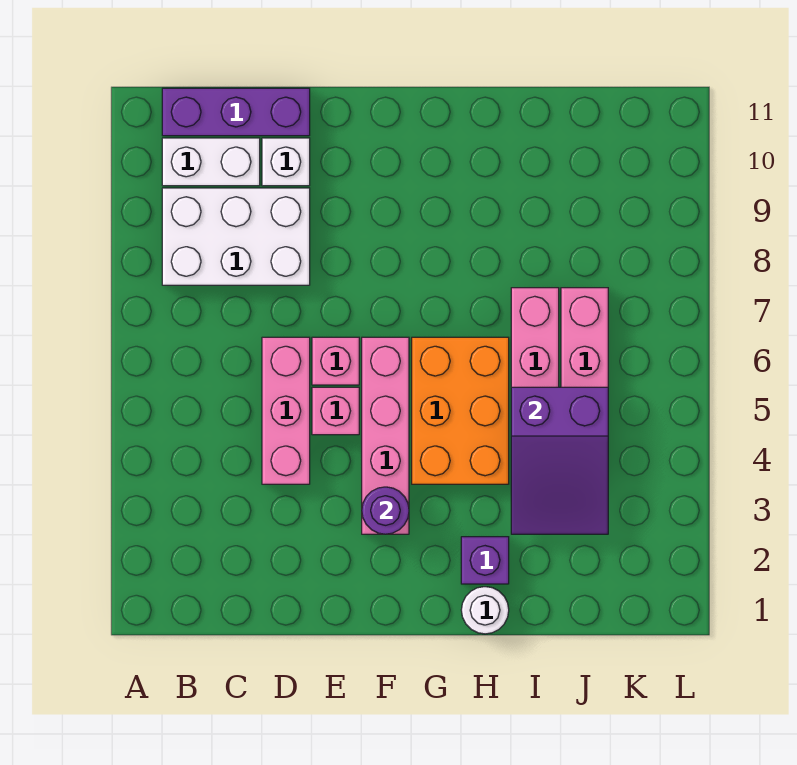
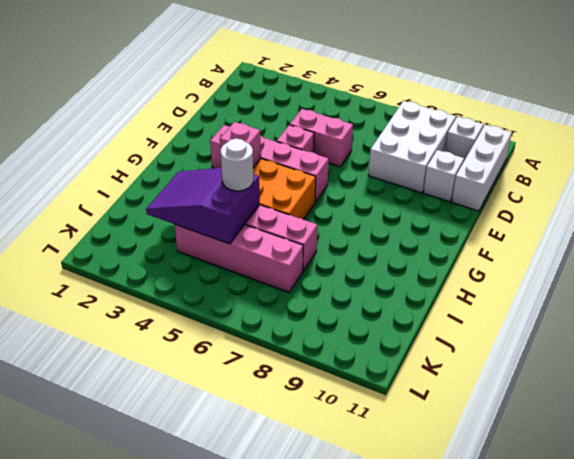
white brick B10:C10 level 1 -> white brick B10 level 1
purple brick B11:D11 level 1 -> white brick B11:D11 level 1
pink brick D4:D6 level 1 -> pink brick D5:D6 level 1
pink brick E6 level 1 -> pink brick G4 level 2
purple round brick F3 level 2 -> none
white round brick H1 level 1 -> white round brick I5 level 3
purple brick H2 level 1 -> none

